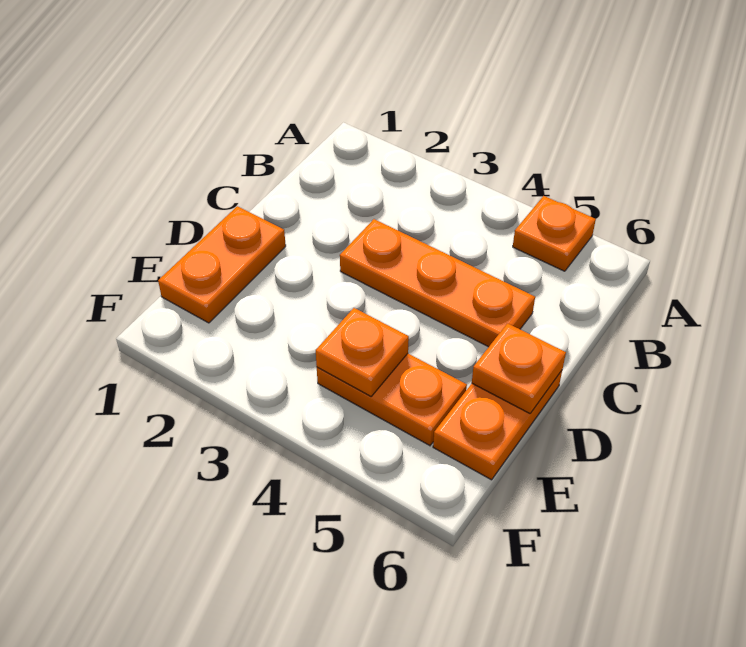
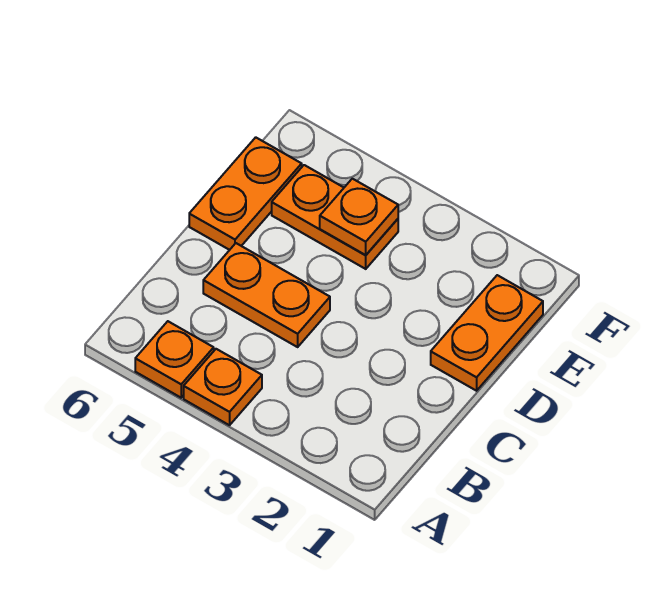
orange plate C3:C5 level 1 -> orange plate C4:C5 level 1
orange plate D6 level 2 -> orange plate A4 level 1

